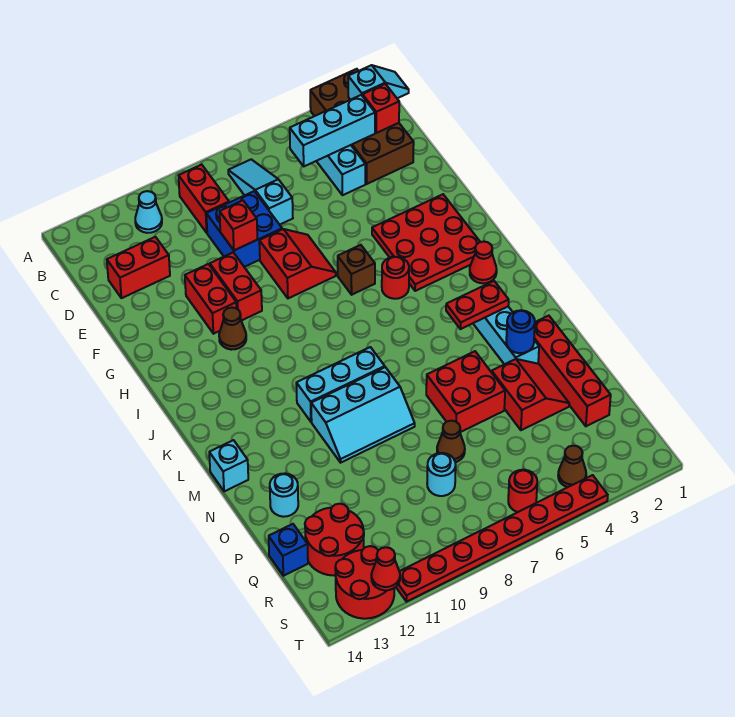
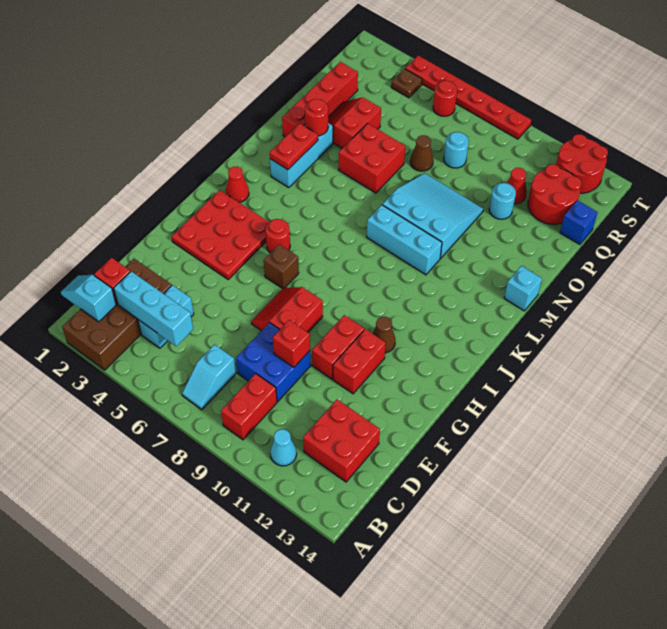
cyan slope B7:D7 level 1 top D -> cyan slope B7:C7 level 1 top C
red brick D12:D13 level 1 -> red brick C12:D13 level 1
red plate L3:L4 level 2 -> red plate L3:M3 level 2
cyan slope M8:N10 level 1 top M -> cyan slope M8:O10 level 1 top M
blue round brick N3 level 2 -> red round brick N3 level 2
cyan round brick O13 level 1 -> cyan round brick P11 level 1
brown cone S4 level 1 -> brown plate S4 level 1
red plate T4:T11 level 1 -> red plate T4:T9 level 1
red cone T12 level 2 -> red cone Q11 level 1

